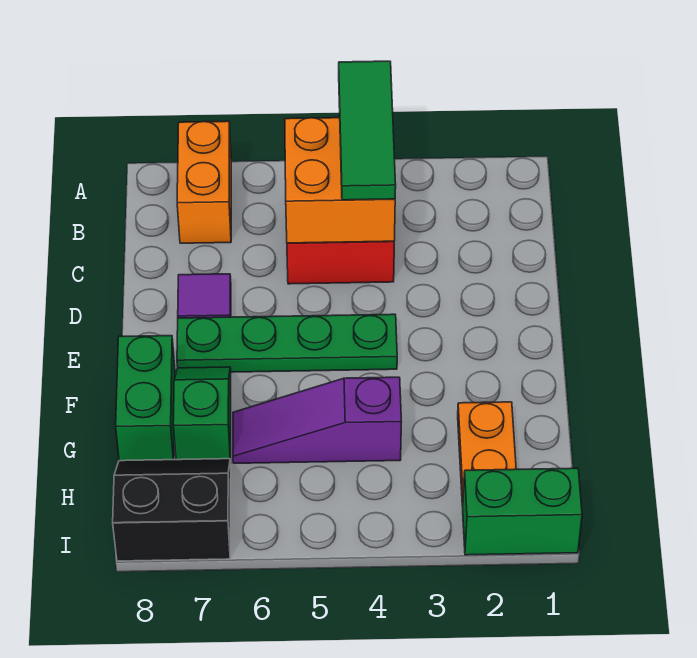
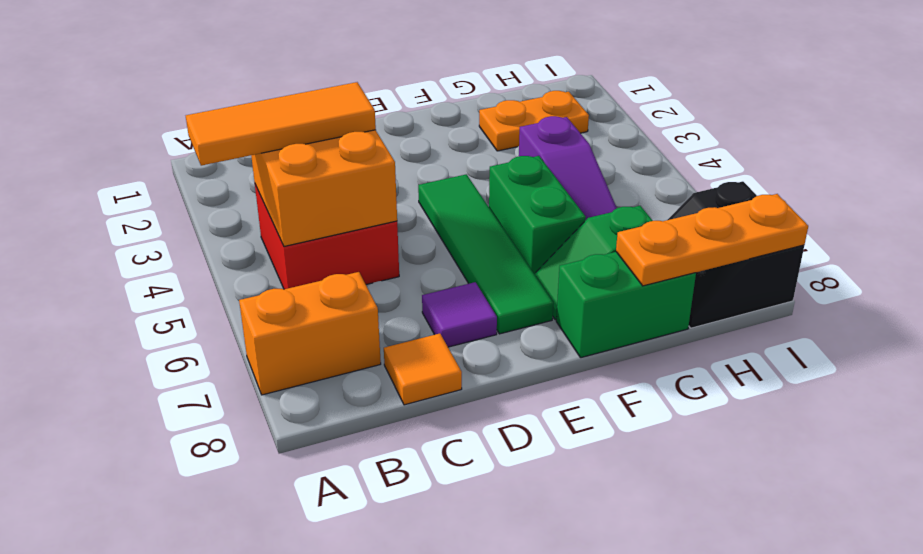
green tile A4:C4 level 3 -> orange tile A4:C4 level 3
none -> orange tile C8 level 1
green plate E4:E7 level 1 -> green tile E4:E7 level 1
none -> orange plate G8:I8 level 2
green brick I1:I2 level 1 -> green brick F5:F6 level 1

